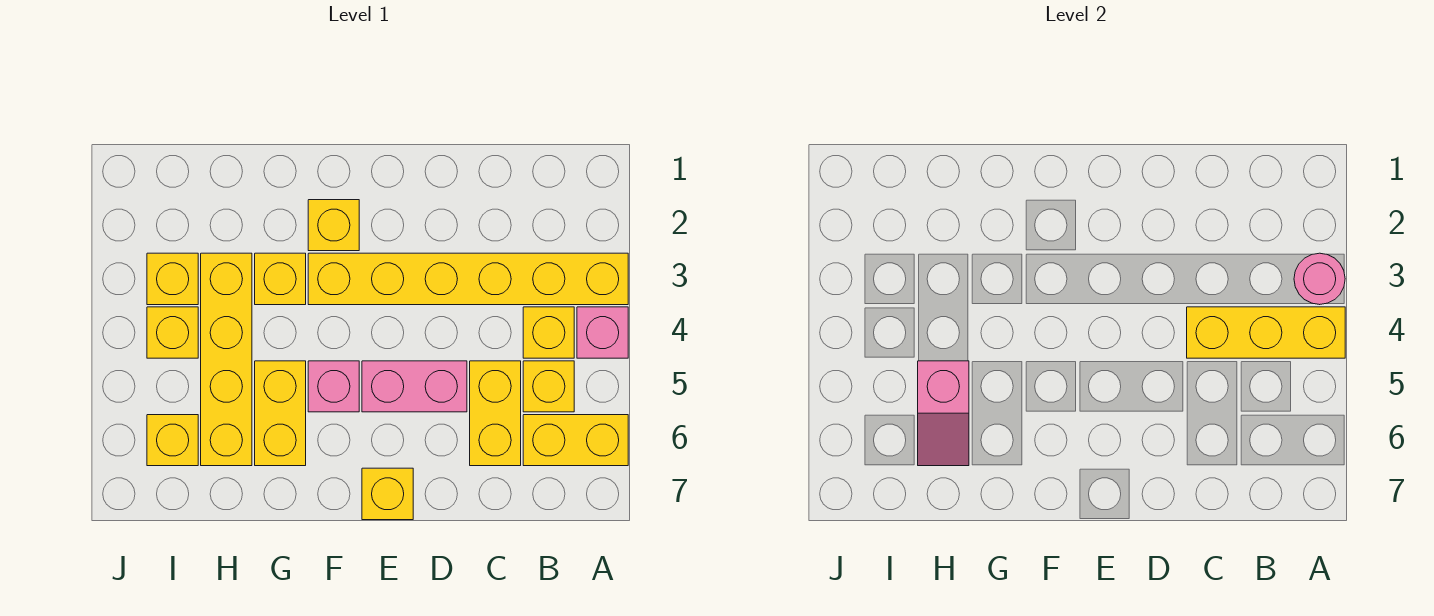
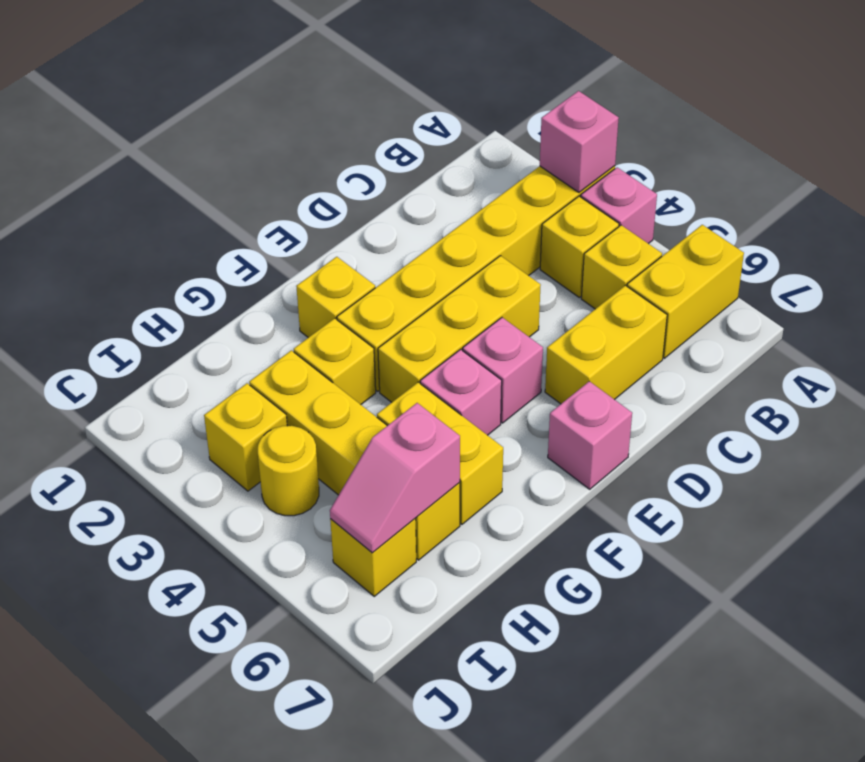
pink round brick A3 level 2 -> pink brick A3 level 2
yellow brick A4:C4 level 2 -> yellow brick D4:F4 level 1
yellow brick C5:C6 level 1 -> yellow brick C6:D6 level 1
pink brick D5:E5 level 1 -> pink brick E5 level 1
yellow brick E7 level 1 -> pink brick E7 level 1
pink slope H5:H6 level 2 top 5 -> pink slope H6:I6 level 2 top H
yellow brick I4 level 1 -> yellow round brick I4 level 1

